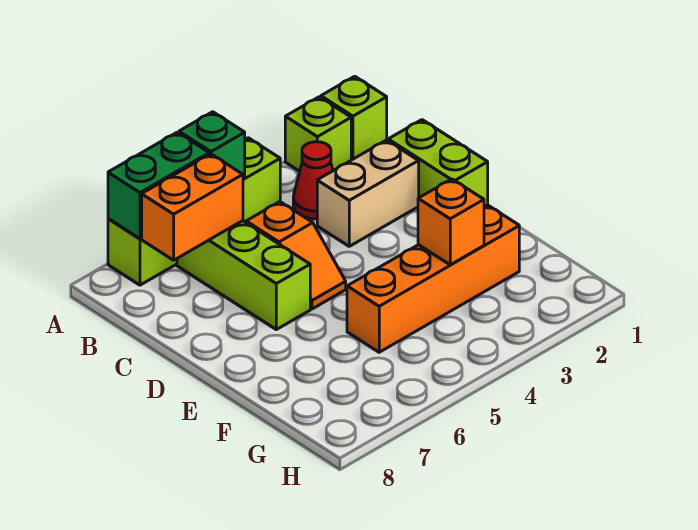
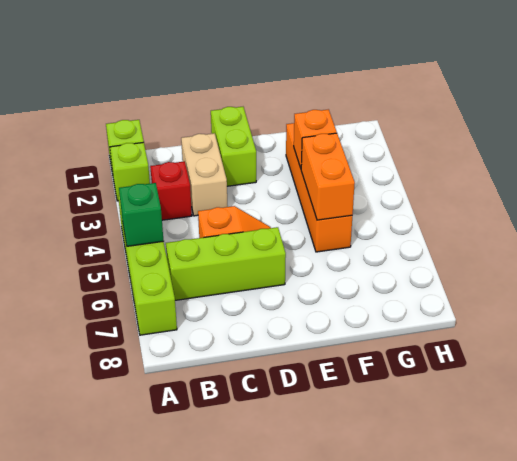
green brick A6:A7 level 2 -> none
red cone B3 level 1 -> red brick B3 level 1
orange brick B6:B7 level 2 -> orange brick F4:F5 level 2
lime brick C1:D1 level 1 -> lime brick D1:D2 level 1

